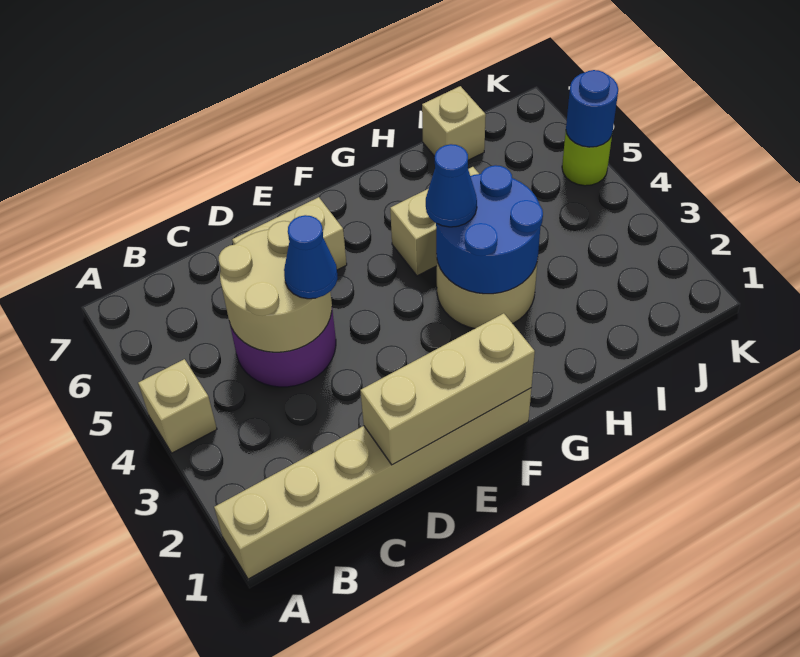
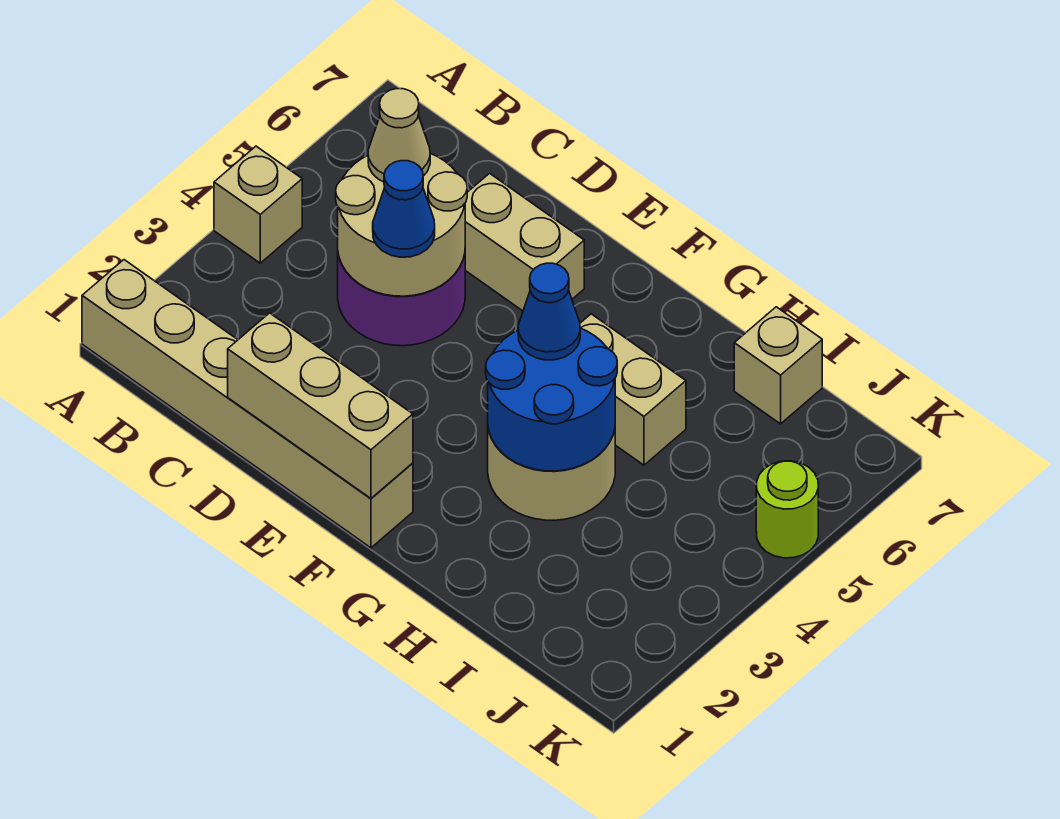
none -> tan cone C5 level 3
blue round brick K5 level 2 -> none

